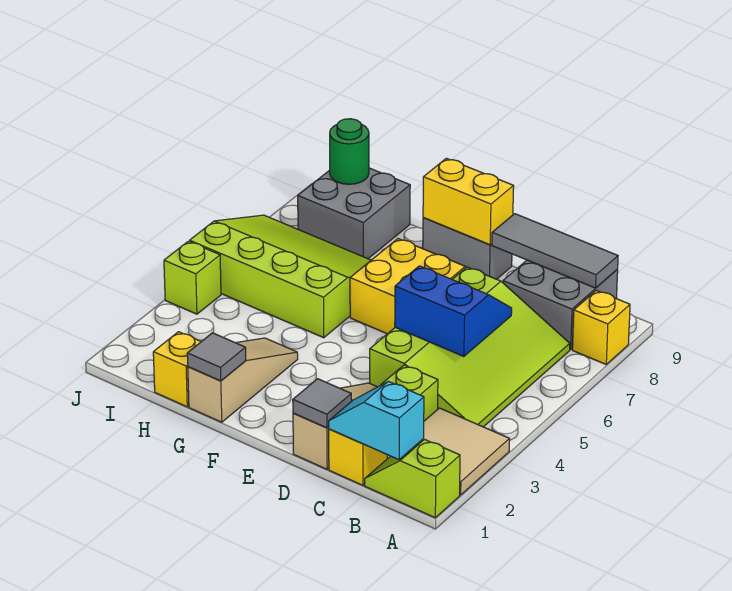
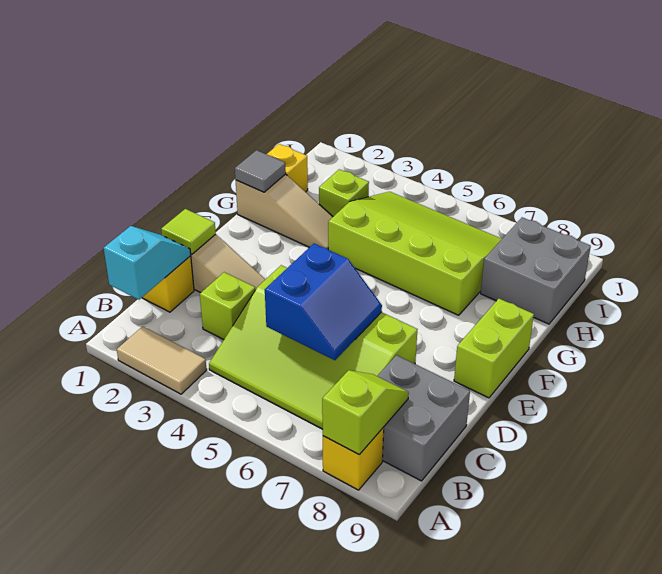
lime slope A1:B1 level 1 top A -> lime slope A8:B8 level 2 top A
tan tile A2:B3 level 1 -> tan tile A2:A3 level 1
grey tile B9:D9 level 2 -> none
grey tile D1 level 2 -> lime tile D1 level 2
yellow brick E6:F7 level 1 -> none
grey brick E9:F9 level 1 -> lime brick E9:F9 level 1
yellow brick E9:F9 level 2 -> none
lime slope G5:J7 level 1 top 5 -> lime slope G4:I7 level 1 top G
green round brick I9 level 2 -> none
lime brick J4 level 1 -> lime brick H3 level 1

